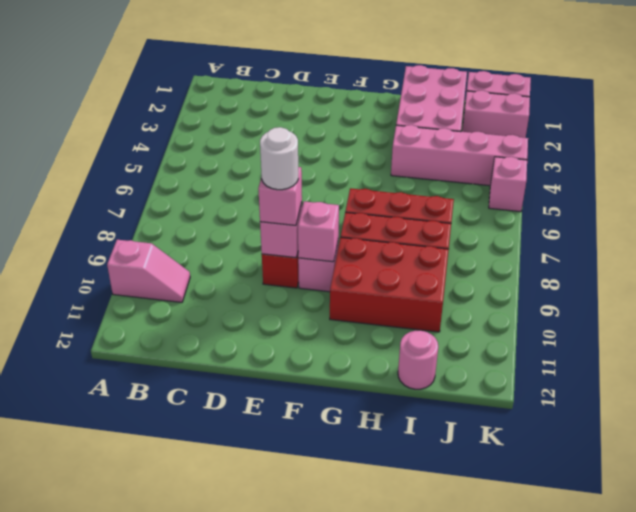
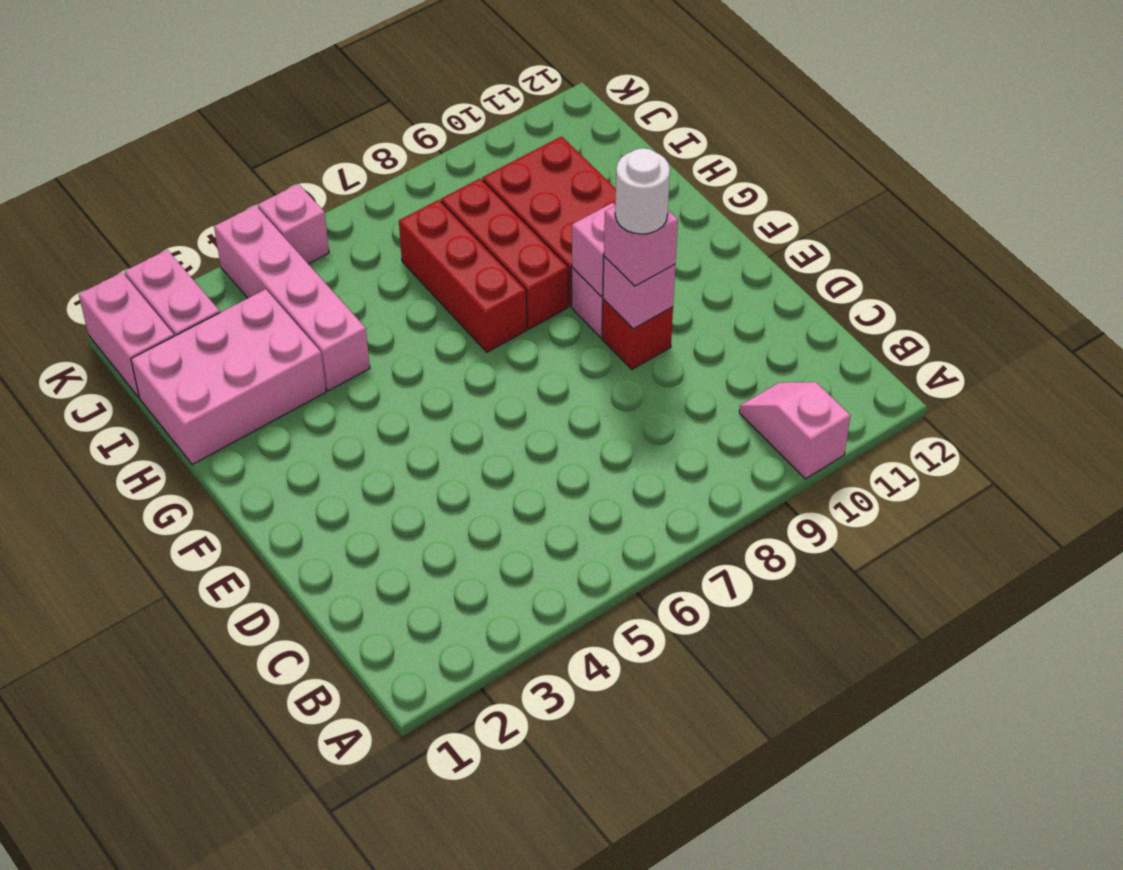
pink round brick I12 level 1 -> none

